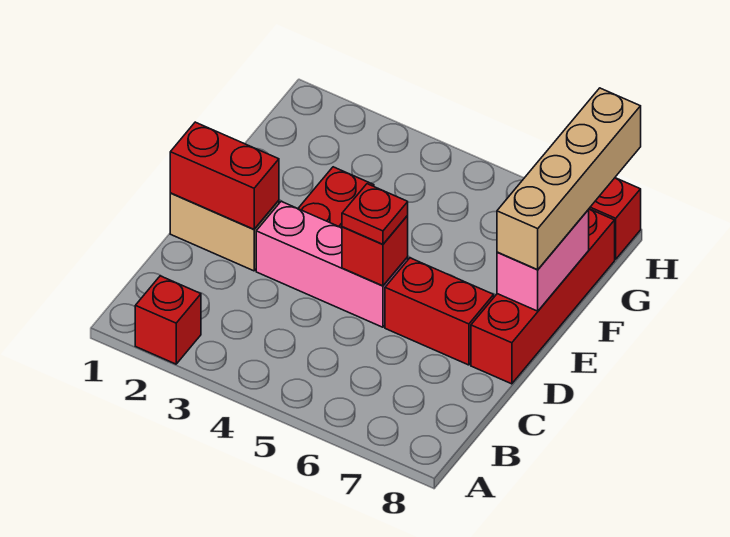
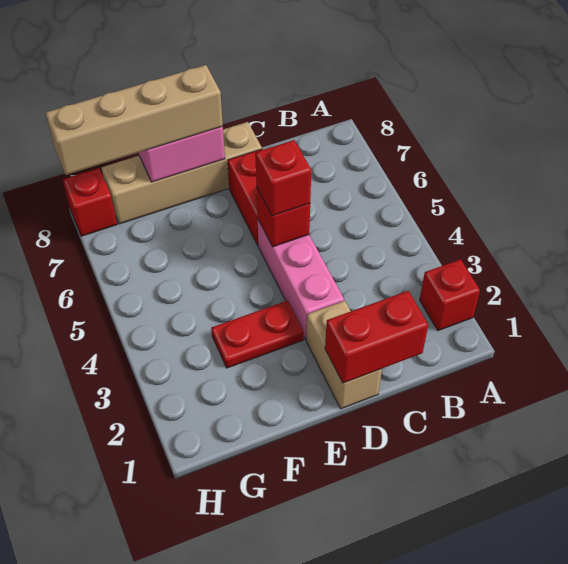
red brick D1:D2 level 2 -> red brick C1:D1 level 2
red plate D5 level 3 -> red brick D5 level 3
red brick D8:G8 level 1 -> tan brick D8:G8 level 1

